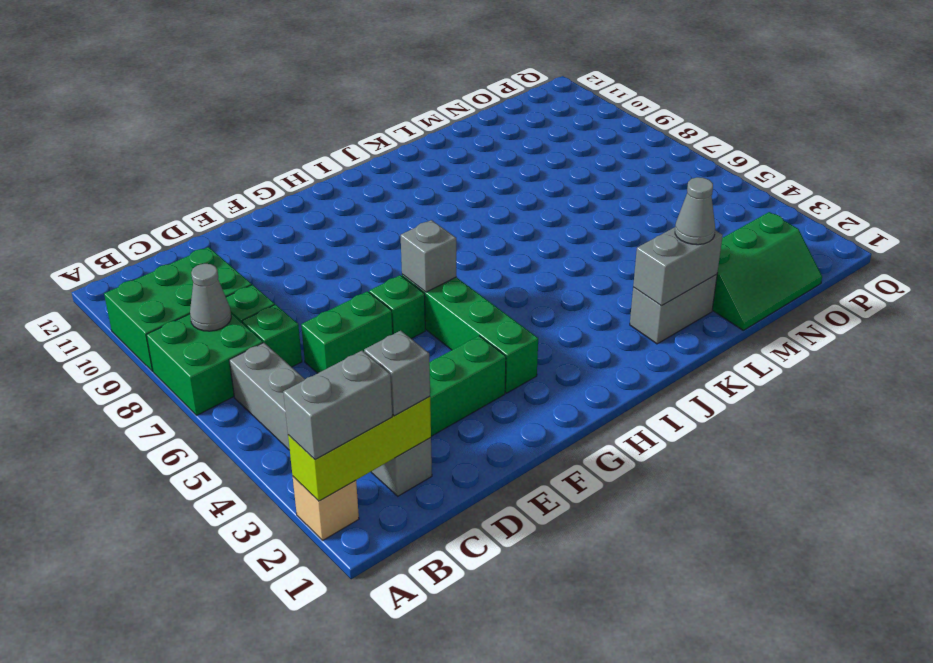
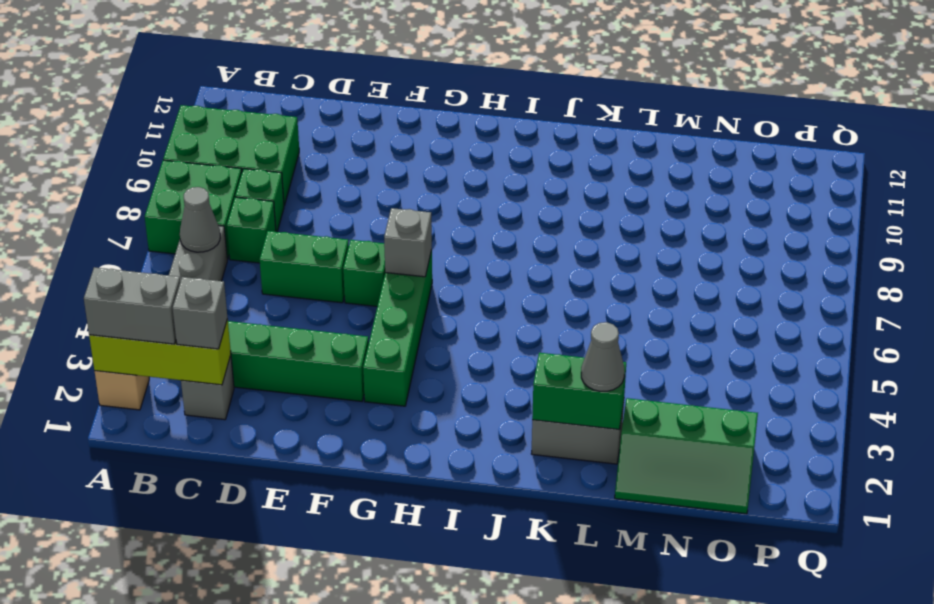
grey cone B8 level 2 -> grey cone B6 level 2
grey brick K2:L2 level 2 -> green brick K2:L2 level 2

